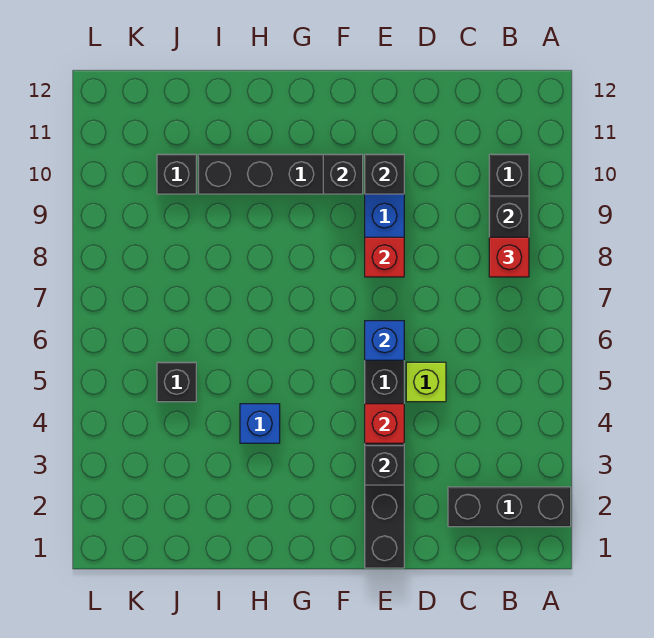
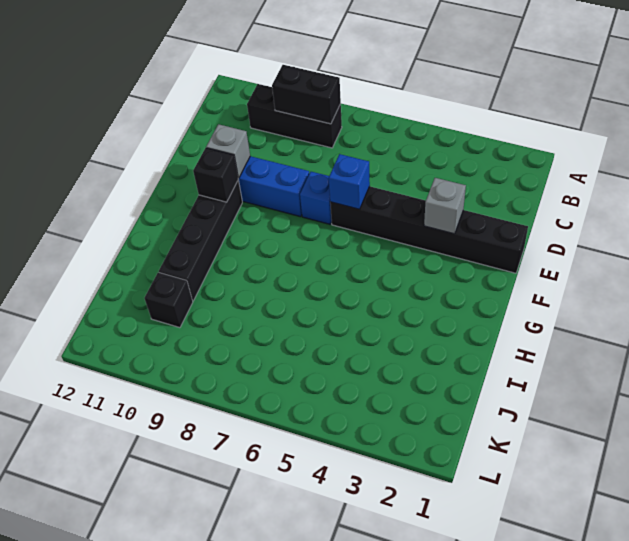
black brick A2:C2 level 1 -> none
red brick B8 level 3 -> none
lime brick D5 level 1 -> none
black brick E3 level 2 -> grey brick E3 level 2
red brick E4 level 2 -> none
red brick E8 level 2 -> none
black brick E10 level 2 -> grey brick E10 level 2
blue brick H4 level 1 -> blue brick E7 level 1
black brick J5 level 1 -> none

